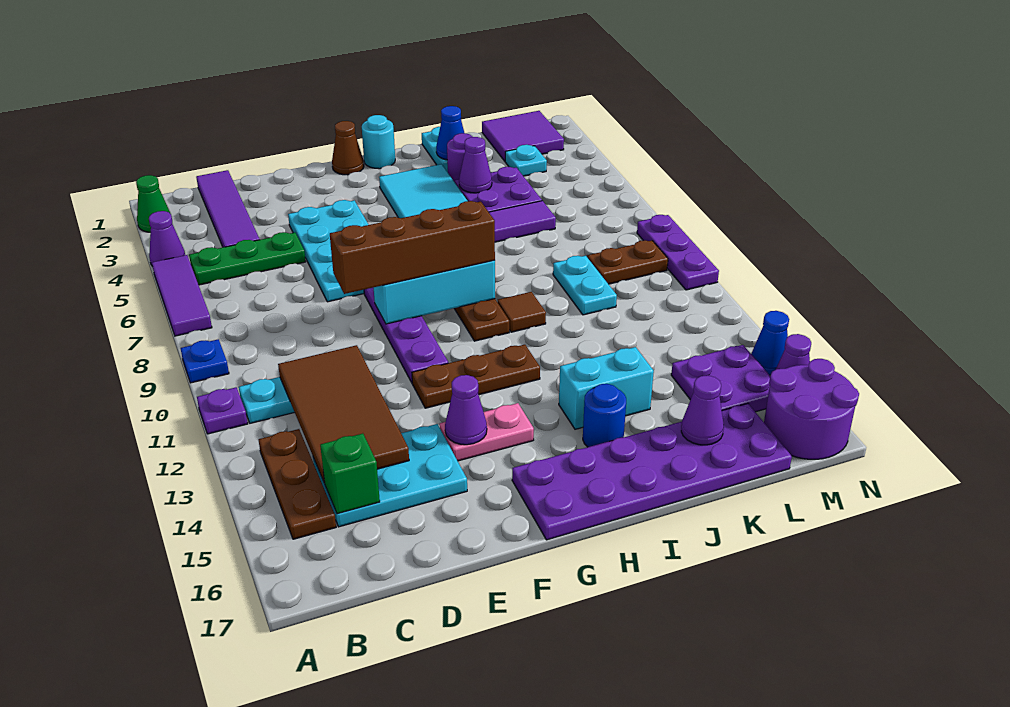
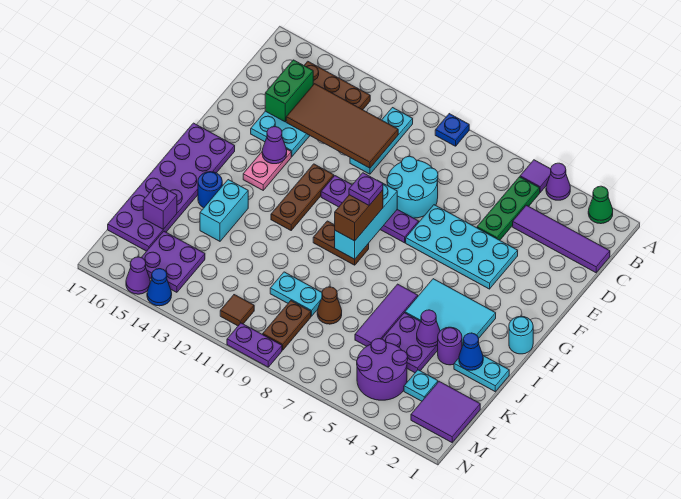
purple tile A5:A7 level 1 -> purple tile A5 level 1
purple plate A11 level 1 -> purple plate G9 level 4
green brick C15 level 2 -> green brick C15:D15 level 2
none -> cyan round brick D8:E9 level 1
brown brick E9:H9 level 3 -> brown brick G9:H9 level 3
brown cone G1 level 1 -> brown cone K8 level 1
brown tile I10 level 1 -> brown tile M11 level 1
purple cone K16 level 2 -> purple brick K16 level 2
purple round brick M16:N17 level 1 -> purple round brick L4:M5 level 1
purple plate N8:N10 level 1 -> purple plate N9:N10 level 1

